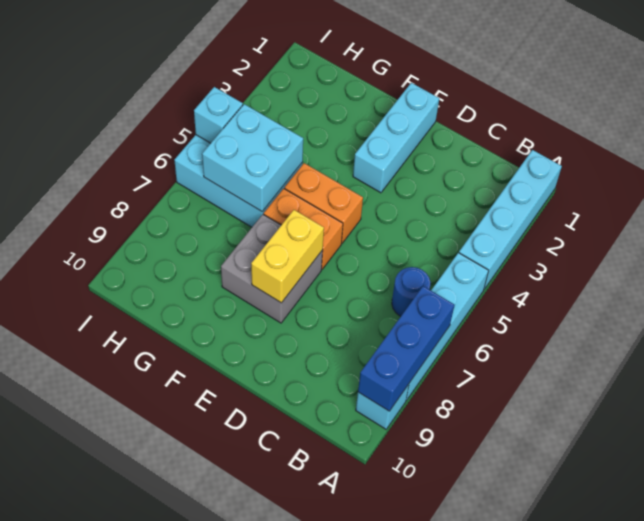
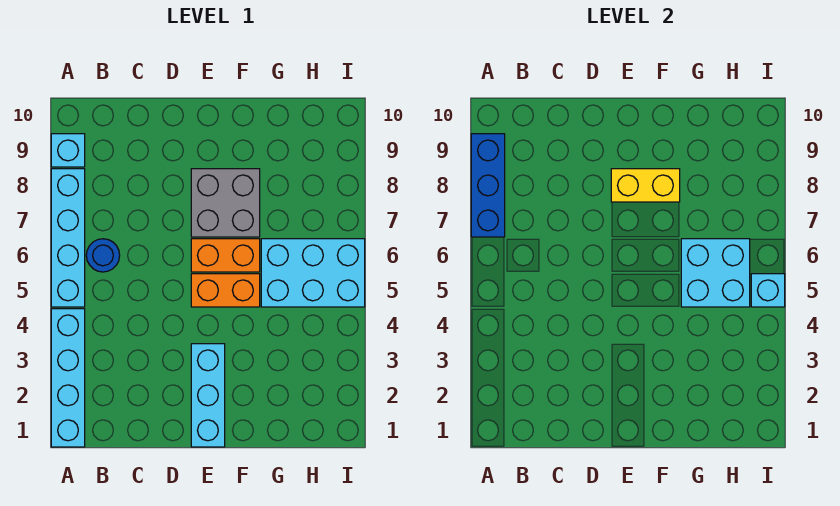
yellow brick E7:E8 level 2 -> yellow brick E8:F8 level 2

